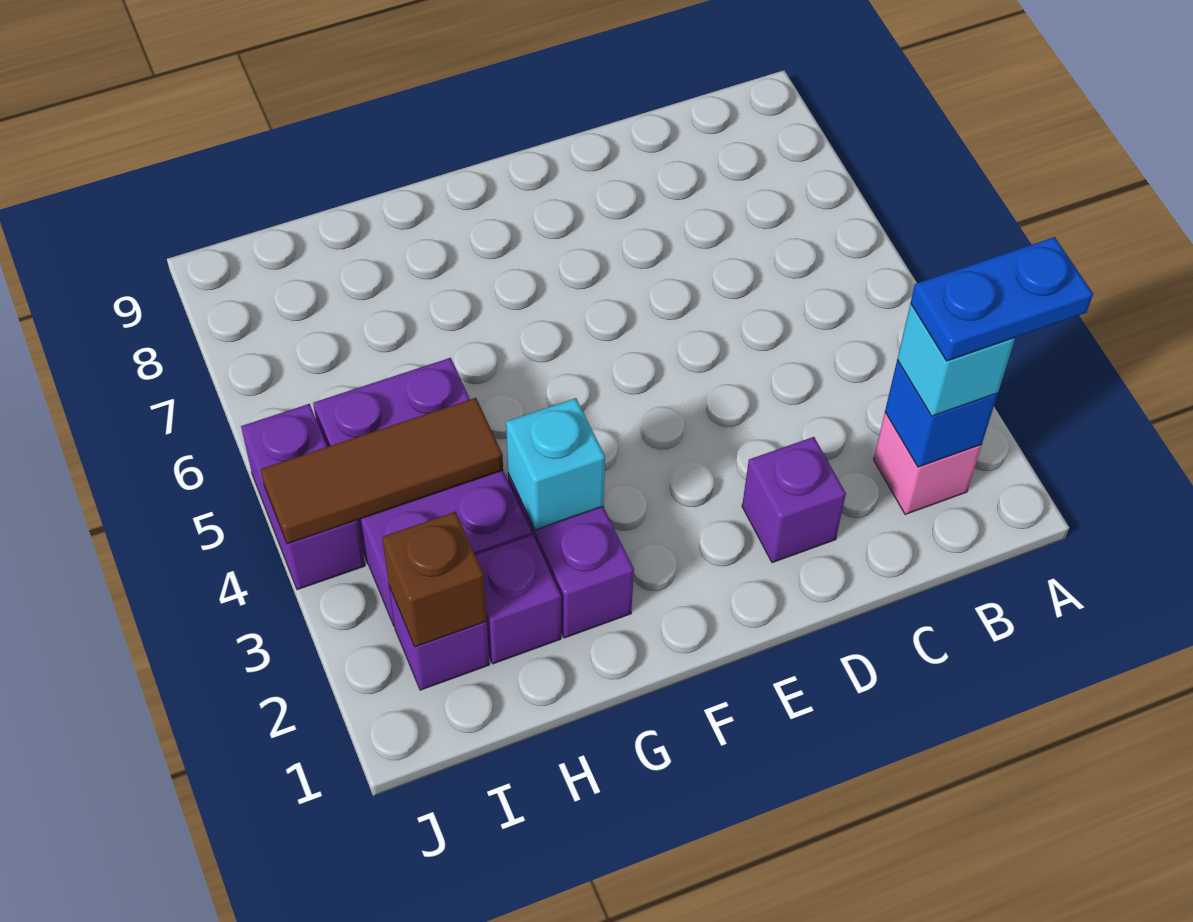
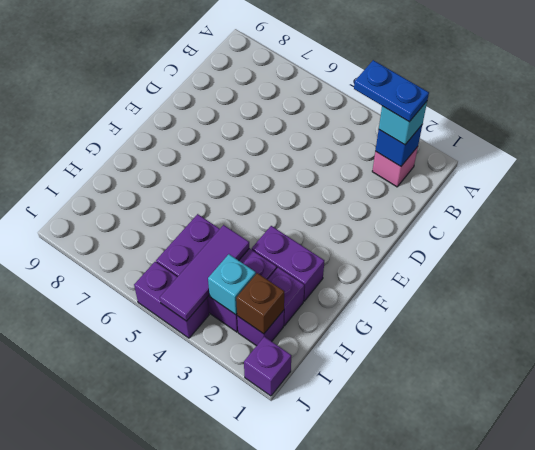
blue plate A2:B2 level 4 -> blue plate B2:B3 level 4
purple brick D2 level 1 -> purple brick J1 level 1
cyan brick G3 level 2 -> cyan brick I3 level 2
brown tile H4:J4 level 2 -> purple tile H4:J4 level 2

